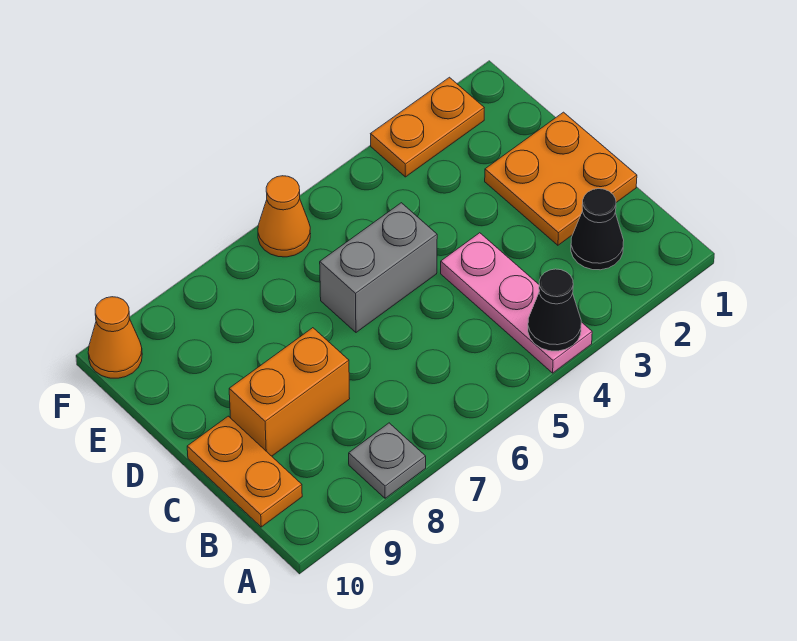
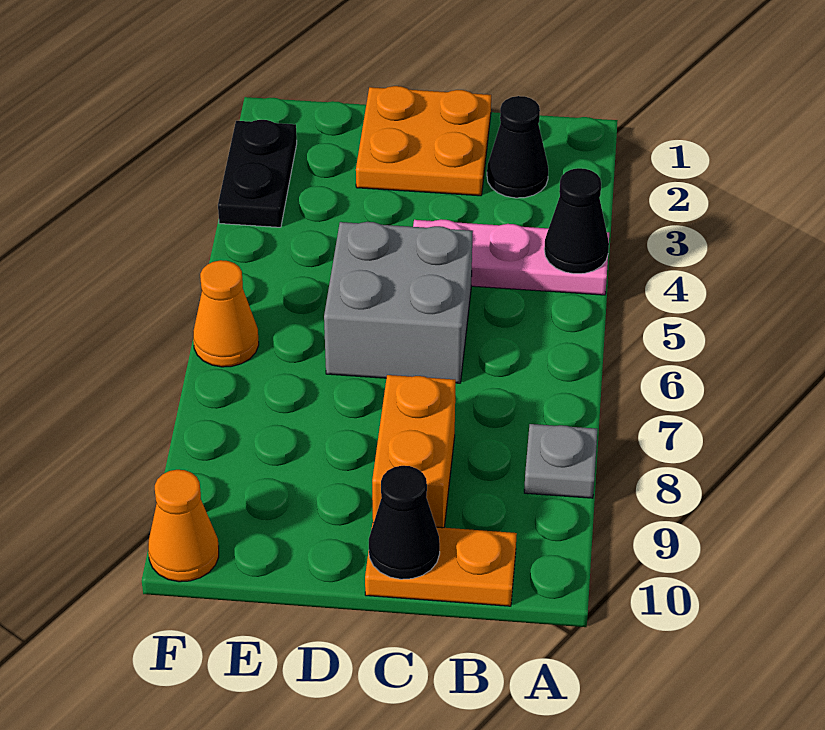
none -> black cone C10 level 2
grey brick D5:D6 level 1 -> grey brick C5:D6 level 1
orange plate F2:F3 level 1 -> black plate F2:F3 level 1

